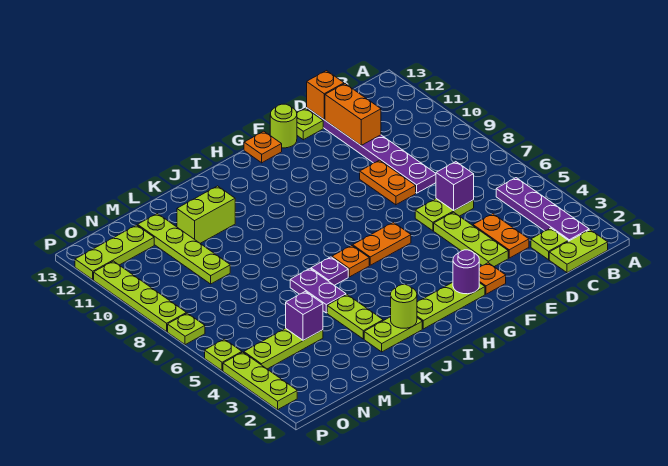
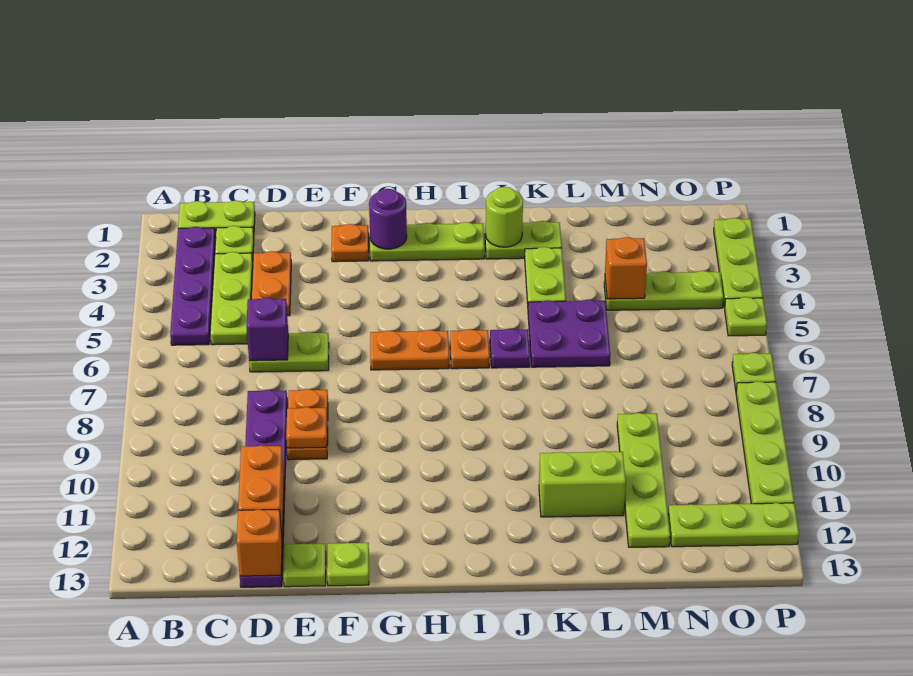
lime plate E3:E5 level 1 -> lime plate C3:C5 level 1
lime round brick F13 level 1 -> lime plate F13 level 1
orange plate G13 level 1 -> orange plate E9 level 2
purple plate K5:K6 level 1 -> purple plate K5:L6 level 1
purple brick M4 level 2 -> orange brick M4 level 2

